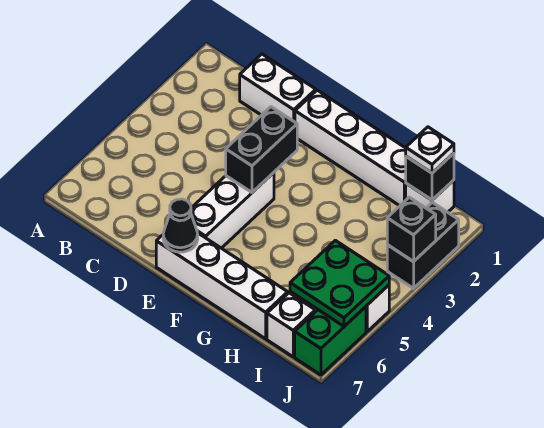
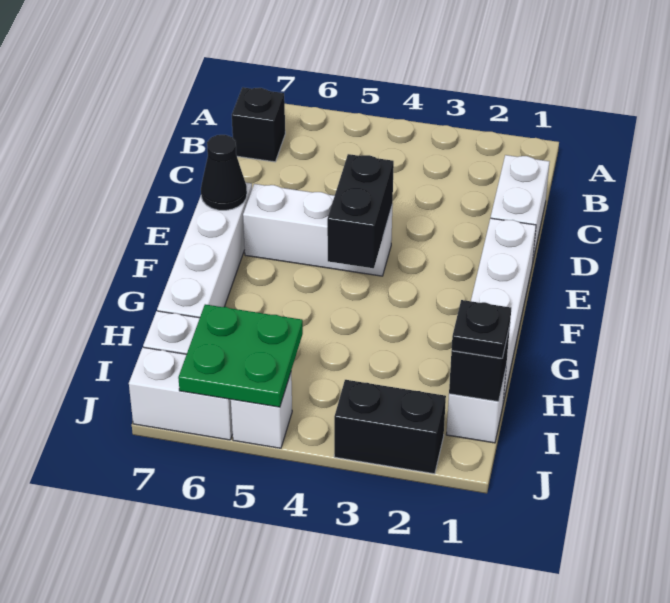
black brick E3:E4 level 2 -> black brick E4:F4 level 2
white plate I1 level 3 -> black plate I1 level 3
black brick J3 level 2 -> black brick B7 level 1
green brick J6:J7 level 1 -> white brick J6:J7 level 1

